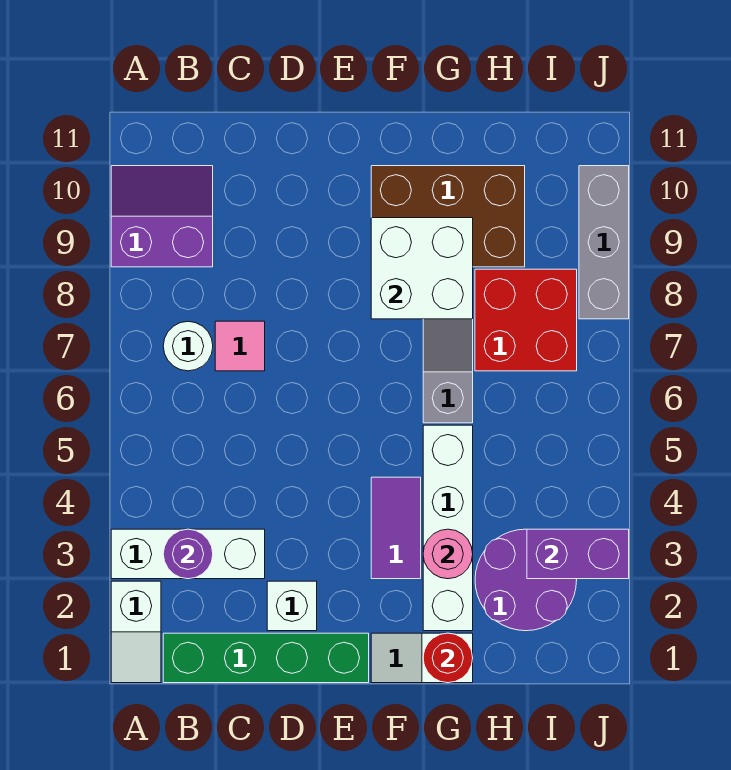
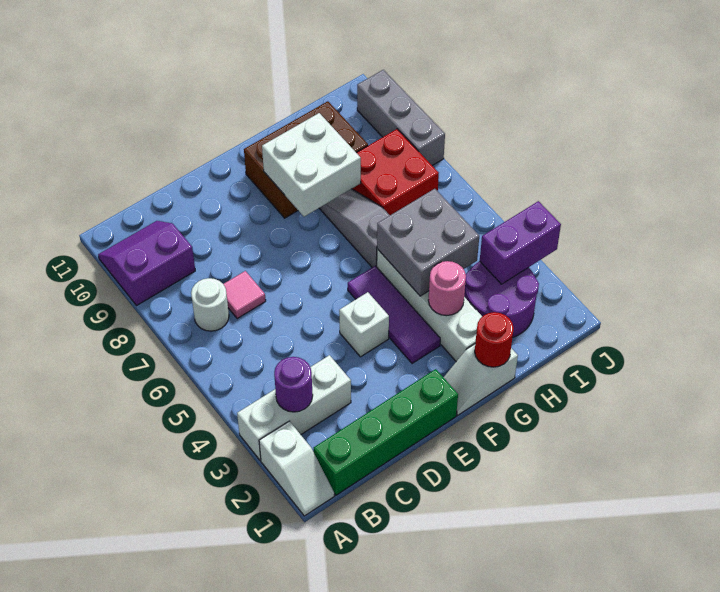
white brick D2 level 1 -> white brick E4 level 1
purple tile F3:F4 level 1 -> purple tile F3:F5 level 1
none -> grey brick G4:H5 level 2

